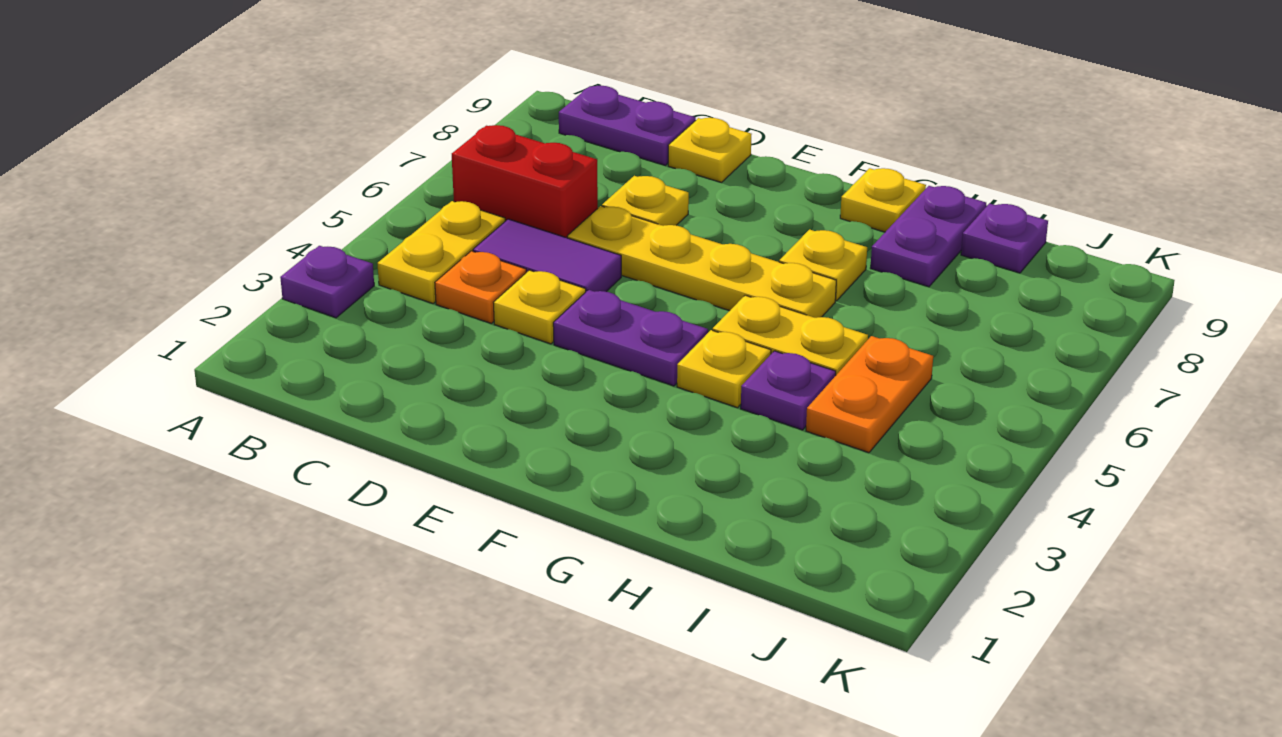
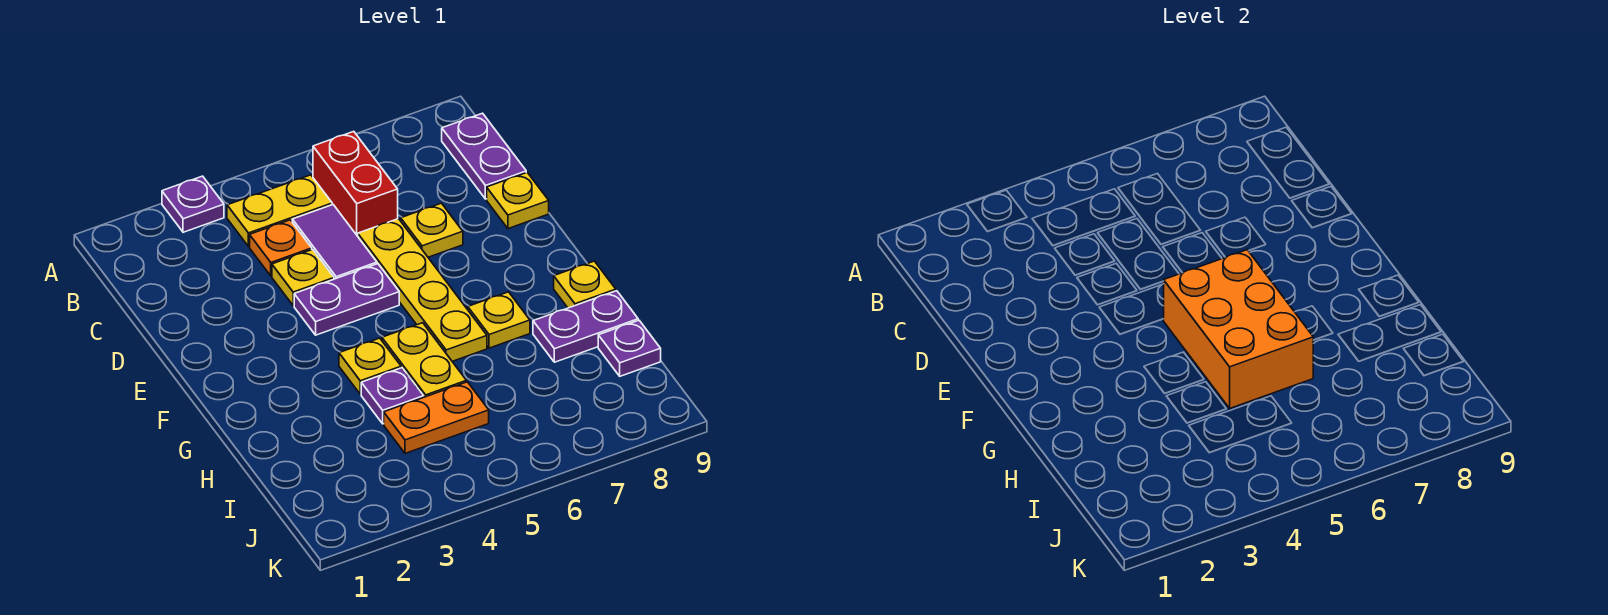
purple plate E4:F4 level 1 -> purple plate E4:E5 level 1
none -> orange brick F5:H6 level 2

